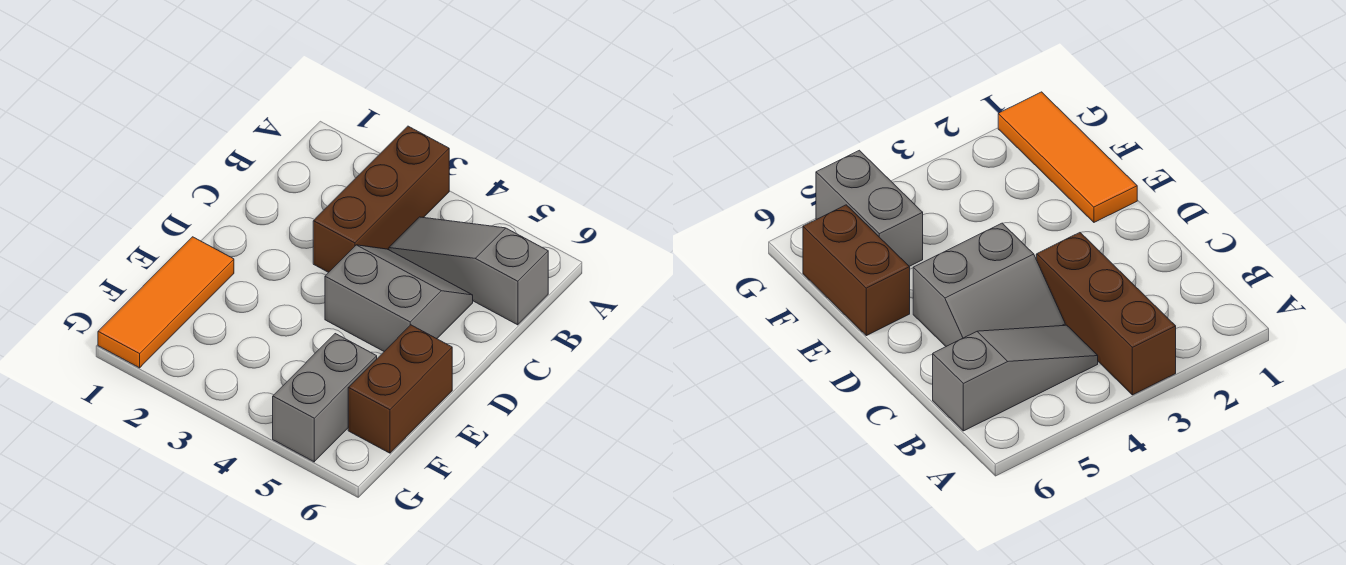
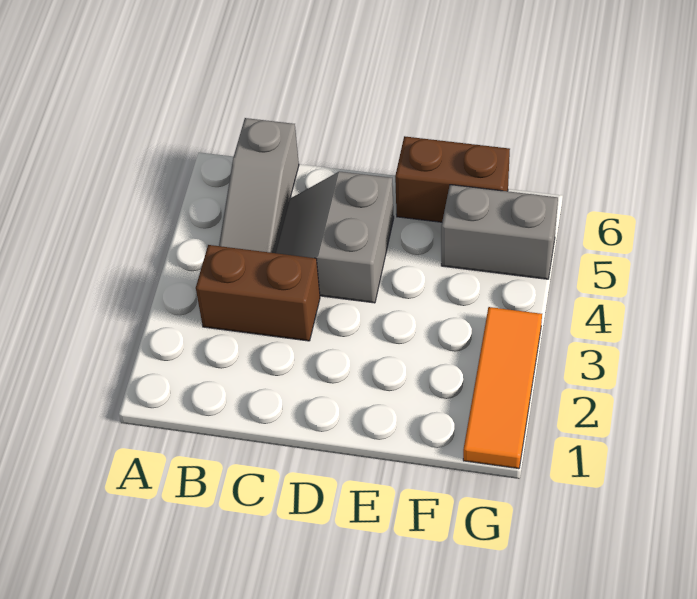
brown brick A3:C3 level 1 -> brown brick B3:C3 level 1
orange tile E1:G1 level 1 -> orange tile G1:G3 level 1

